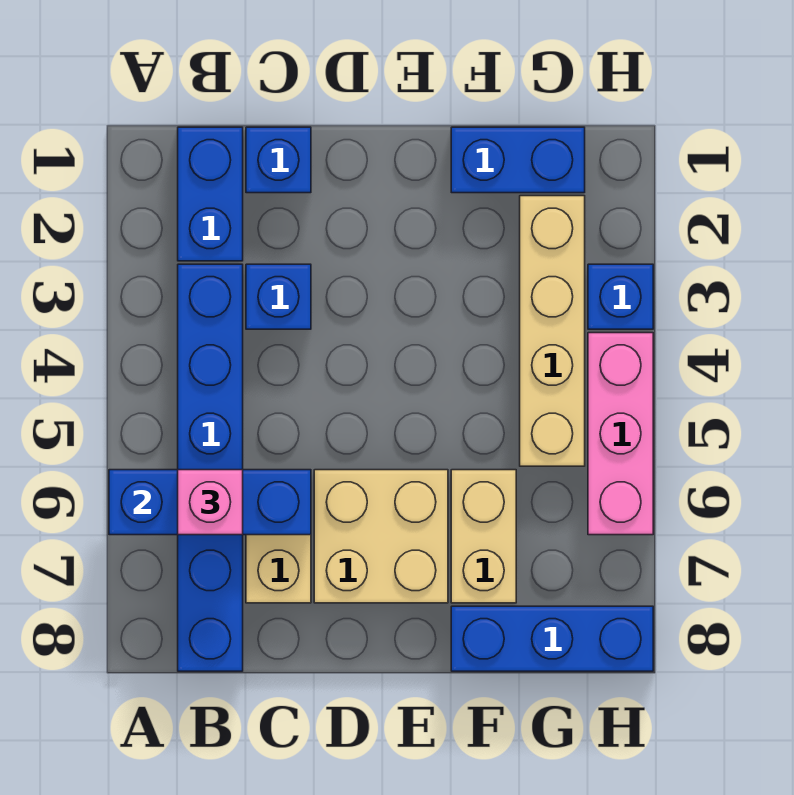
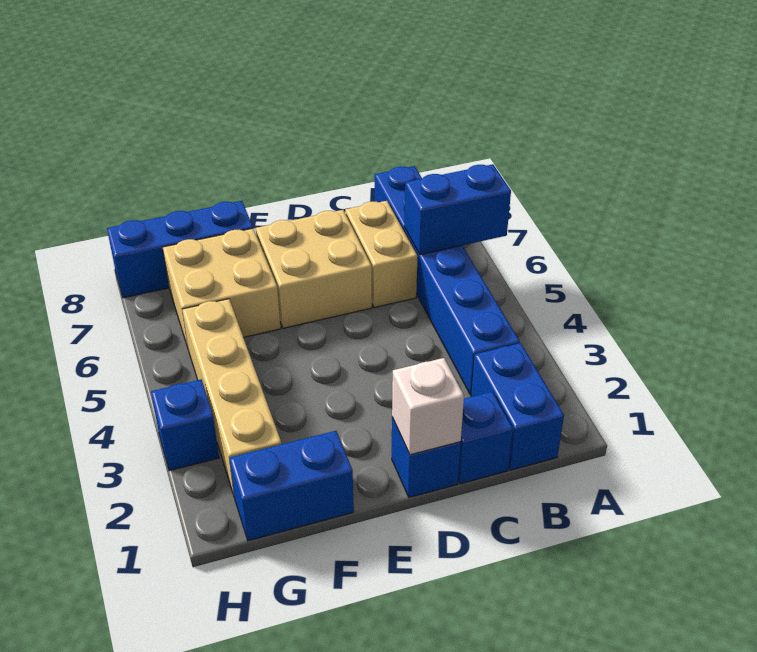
blue brick A6:C6 level 2 -> blue brick A6:B6 level 2
pink brick B6 level 3 -> none
blue brick C3 level 1 -> blue brick D1 level 1
none -> white brick D1 level 2
tan brick F6:F7 level 1 -> tan brick F6:G7 level 1
pink brick H4:H6 level 1 -> none

